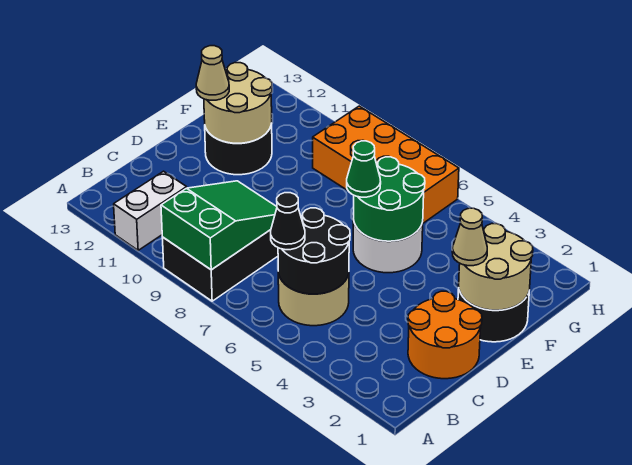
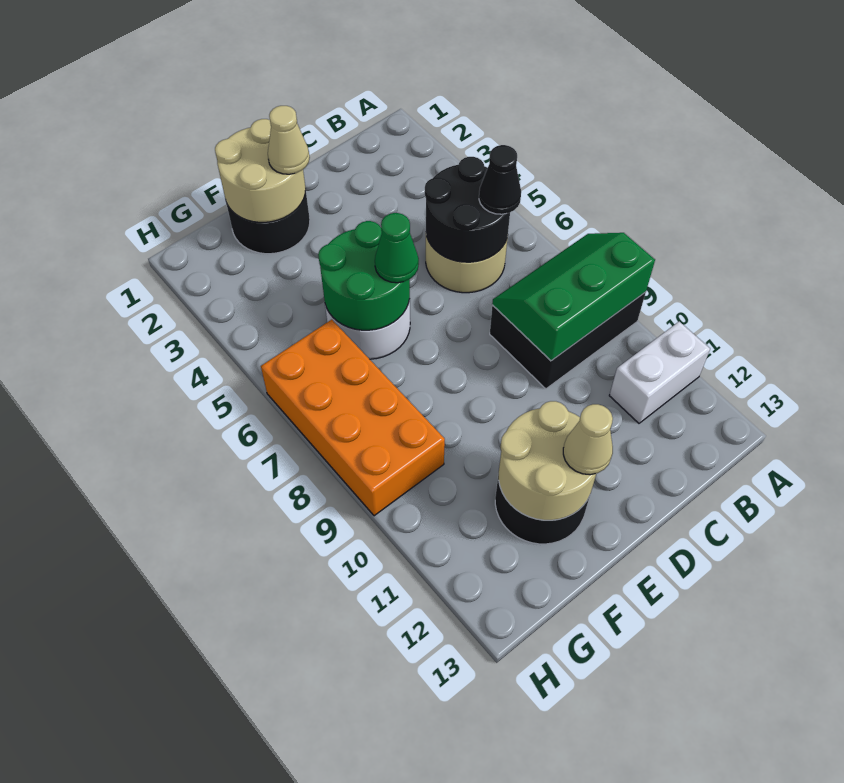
green slope A8:C9 level 2 top A -> green slope A8:C9 level 2 top 9
orange round brick C1:D2 level 1 -> none

